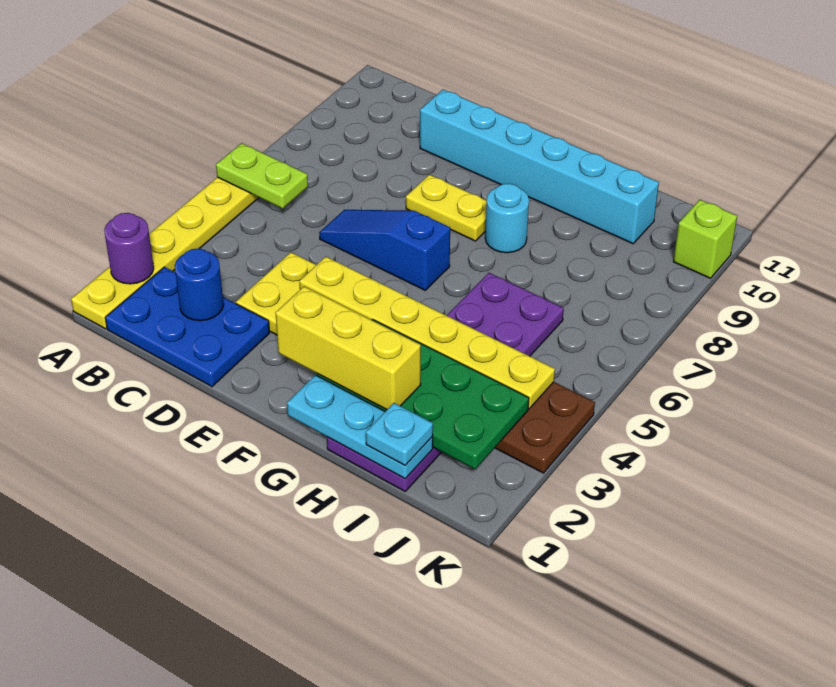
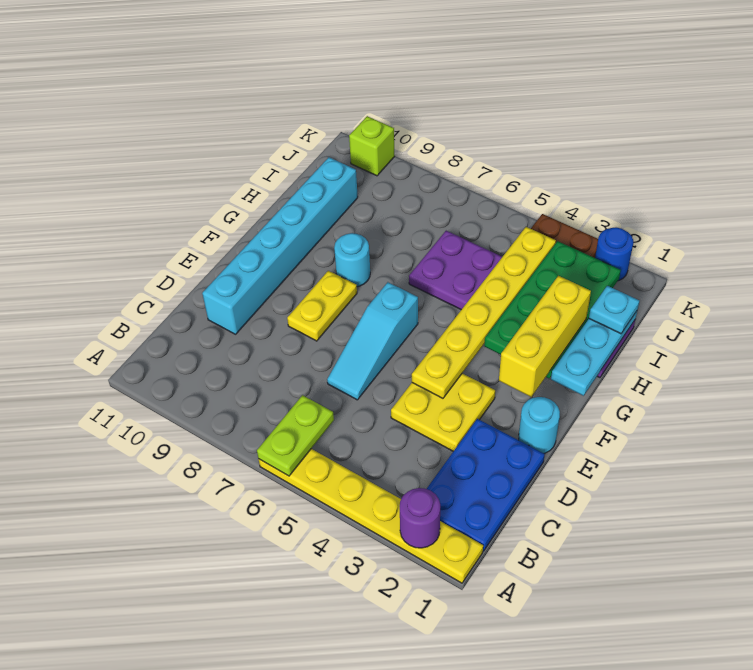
blue round brick C2 level 2 -> blue round brick K2 level 1
blue slope D6:F6 level 1 top F -> cyan slope D6:F6 level 1 top F
none -> cyan round brick E1 level 1

